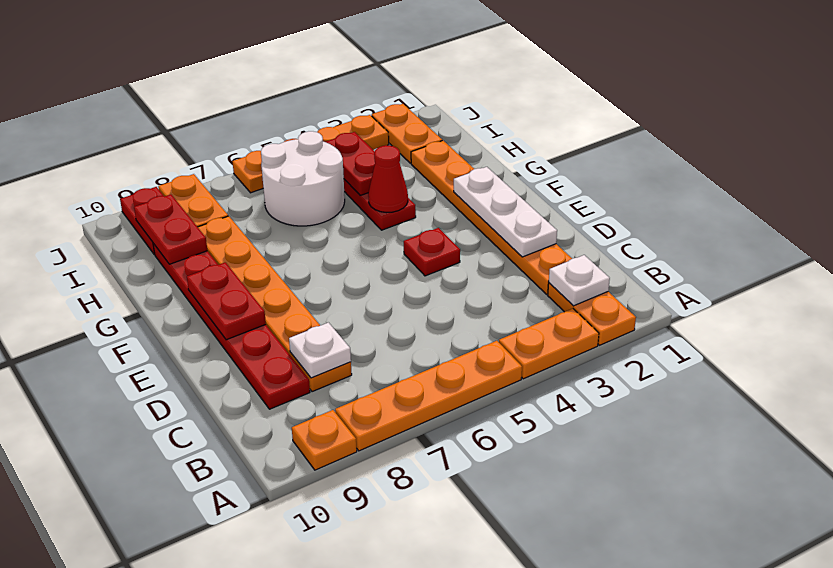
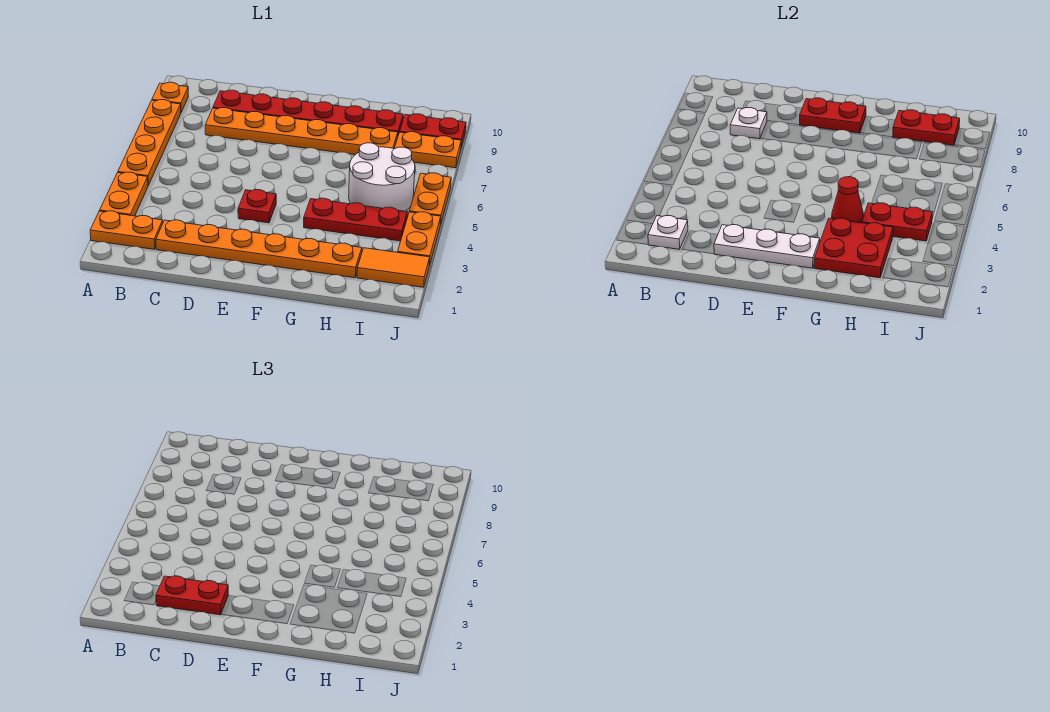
none -> red plate C2:D2 level 3
none -> red plate G2:H3 level 2
orange plate I2:J2 level 1 -> orange tile I2:J2 level 1

